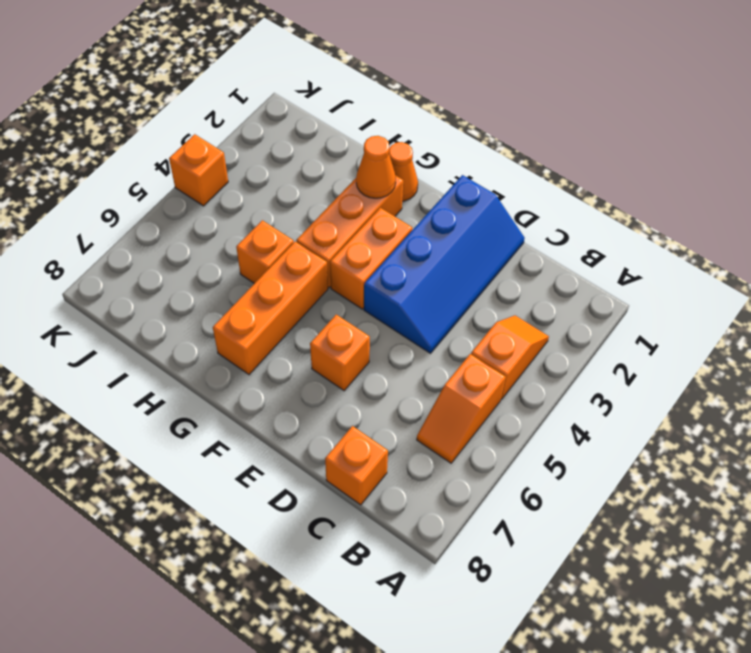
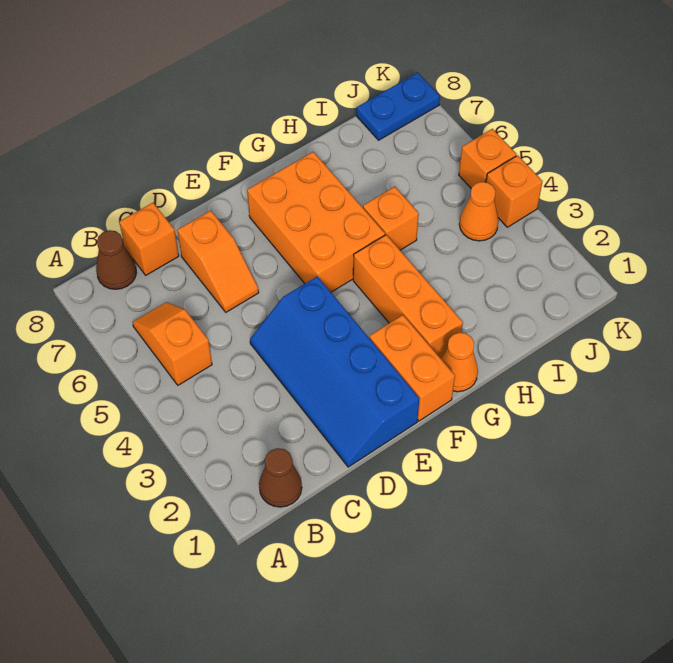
none -> brown cone B1 level 1
orange slope B3:B4 level 1 top 4 -> orange slope D6:D7 level 1 top 7
none -> brown cone B8 level 1
orange brick E6 level 1 -> orange brick K5 level 1
orange brick F3:F4 level 1 -> orange brick F1:F2 level 1
orange cone G2 level 2 -> orange cone J4 level 1
orange brick G5:G7 level 1 -> orange brick F5:G7 level 1
none -> blue plate J8:K8 level 1

